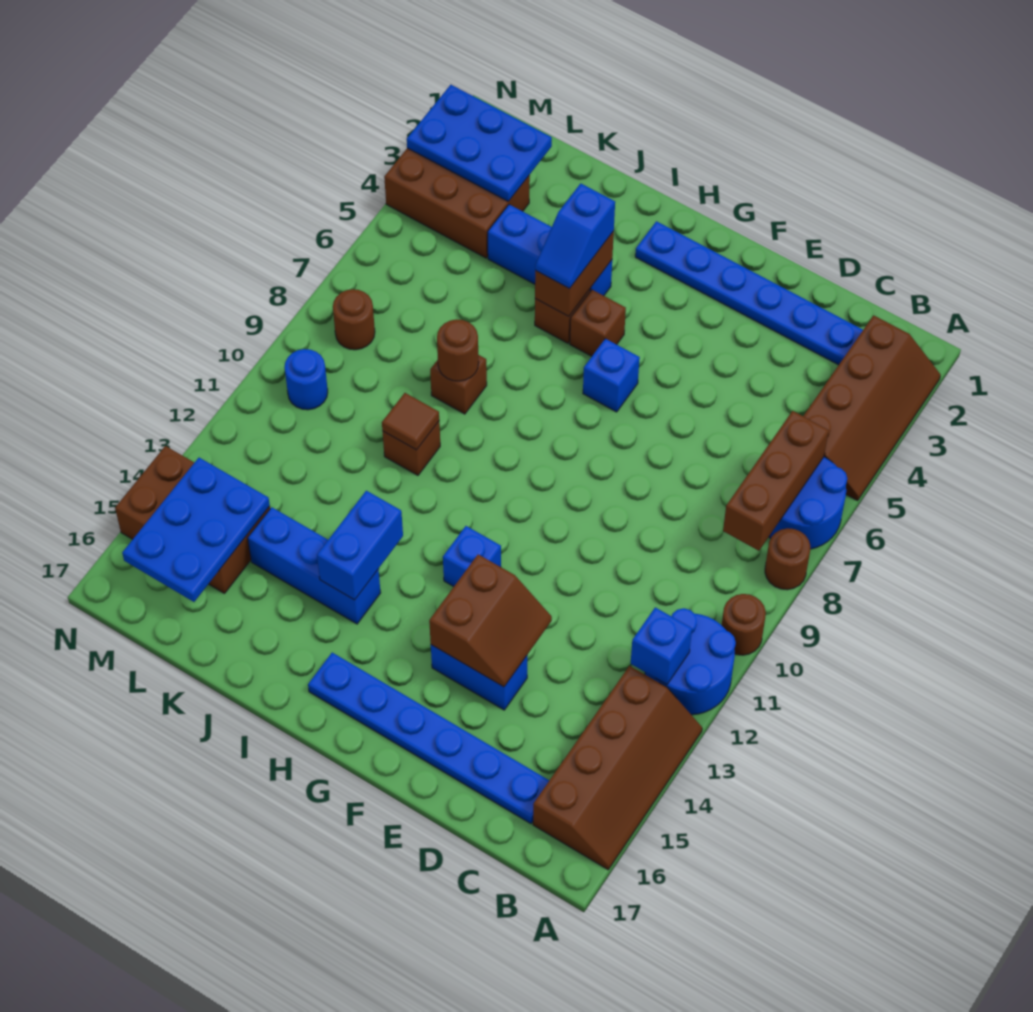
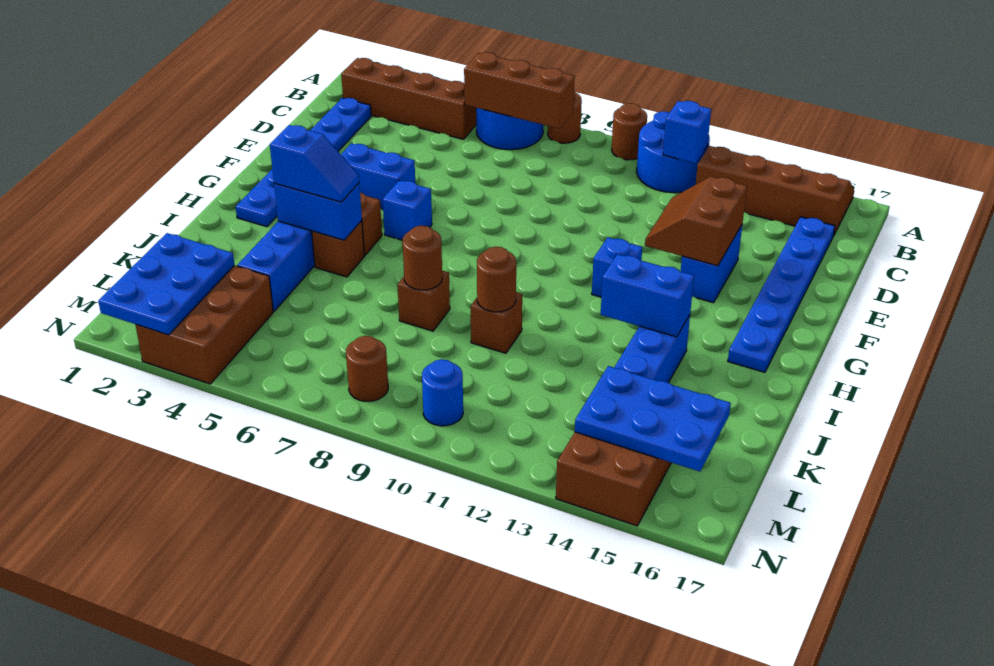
brown slope E13:F14 level 2 top F -> brown slope E13:F14 level 2 top 14
none -> blue brick F4:F5 level 1
brown brick I4:I5 level 2 -> blue brick I4:I5 level 2
brown tile J10 level 2 -> brown round brick J10 level 2

